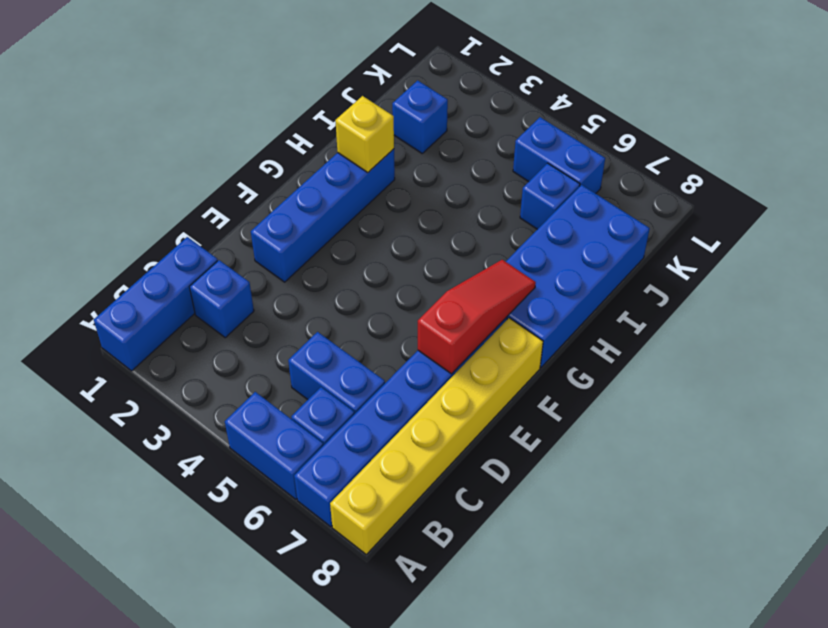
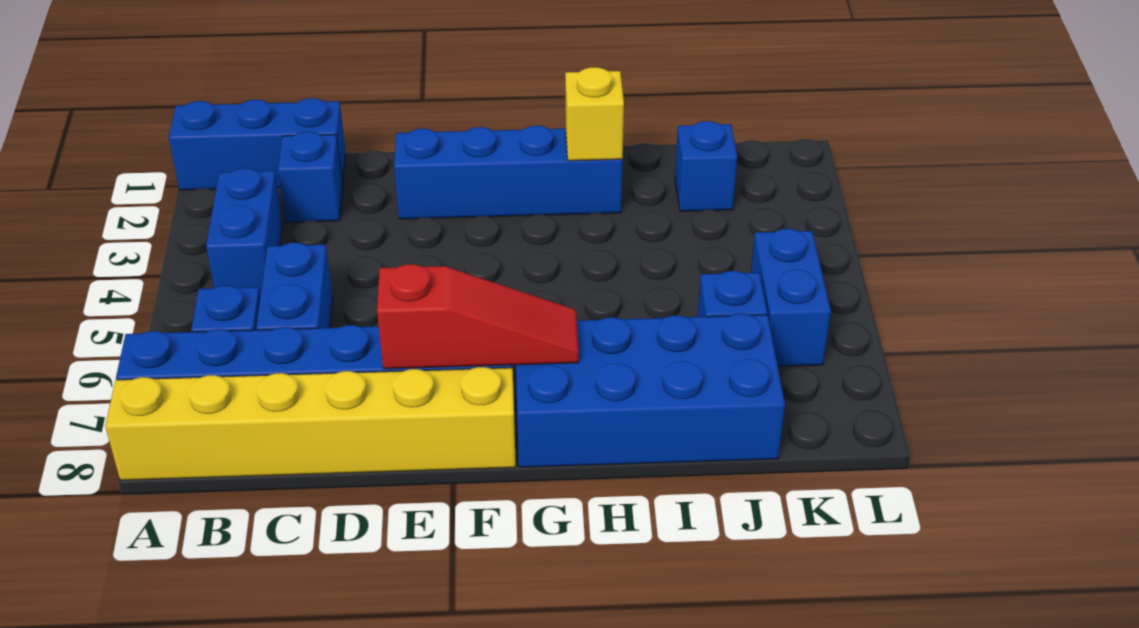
blue brick A5:A6 level 1 -> blue brick B3:B4 level 1

